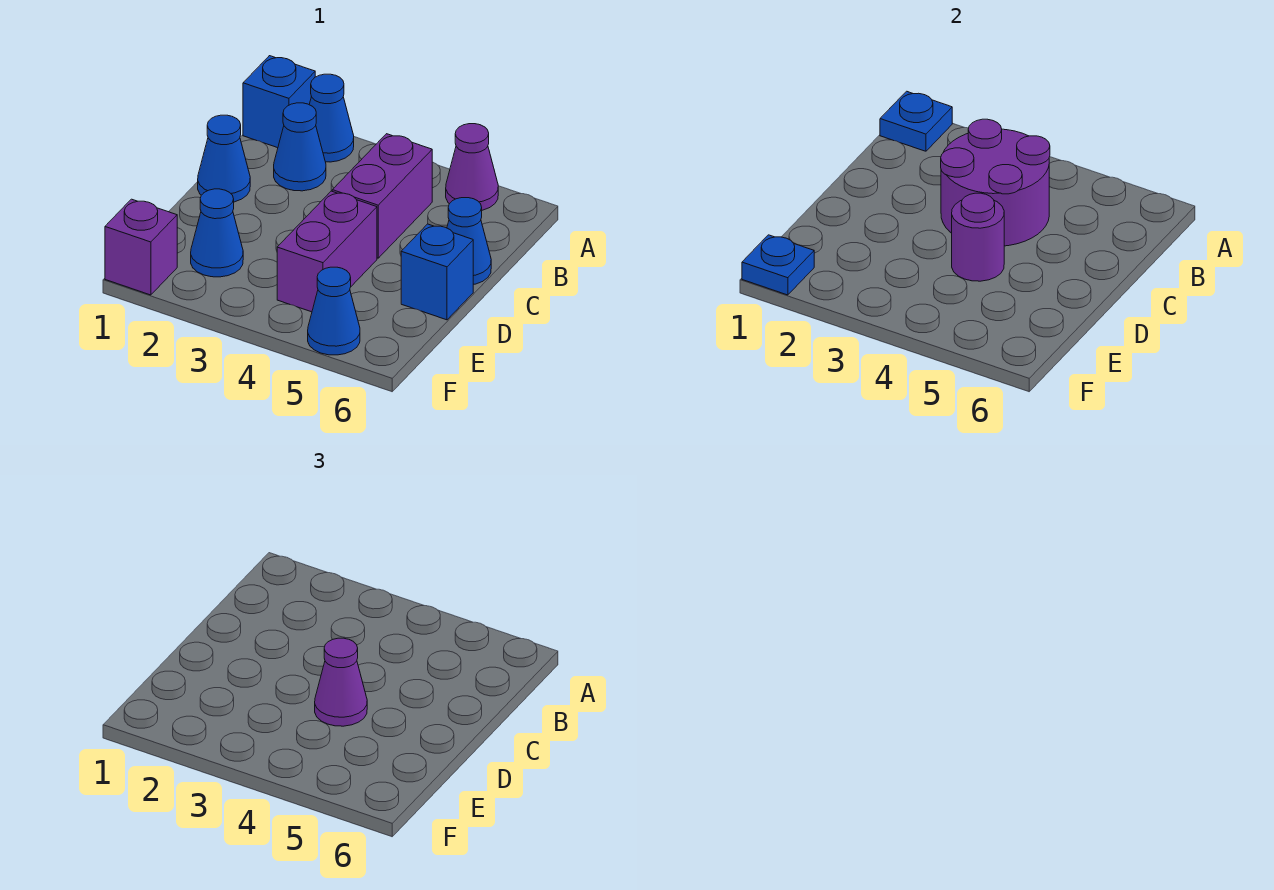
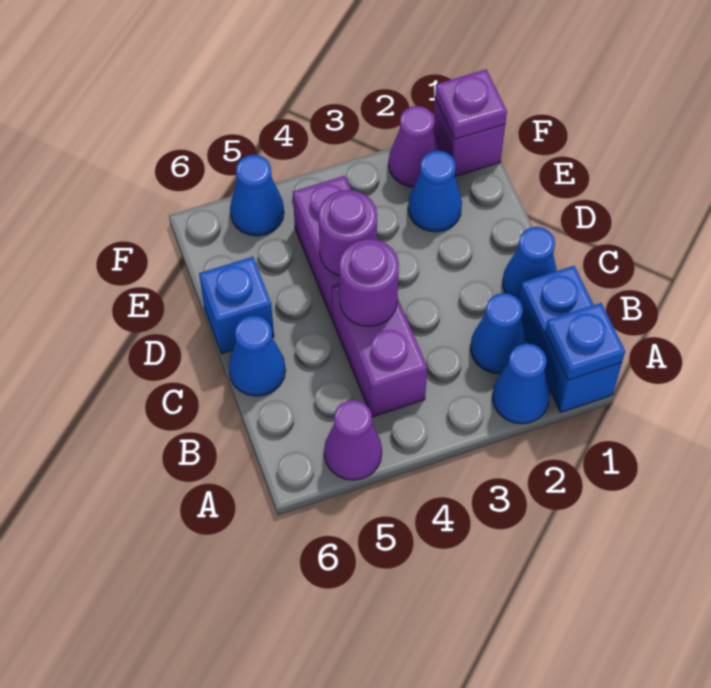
blue brick A1 level 1 -> blue brick A1:B1 level 1
purple round brick B3:C4 level 2 -> purple round brick C4 level 2
purple cone D4 level 3 -> purple cone F2 level 1
blue plate F1 level 2 -> purple plate F1 level 2

